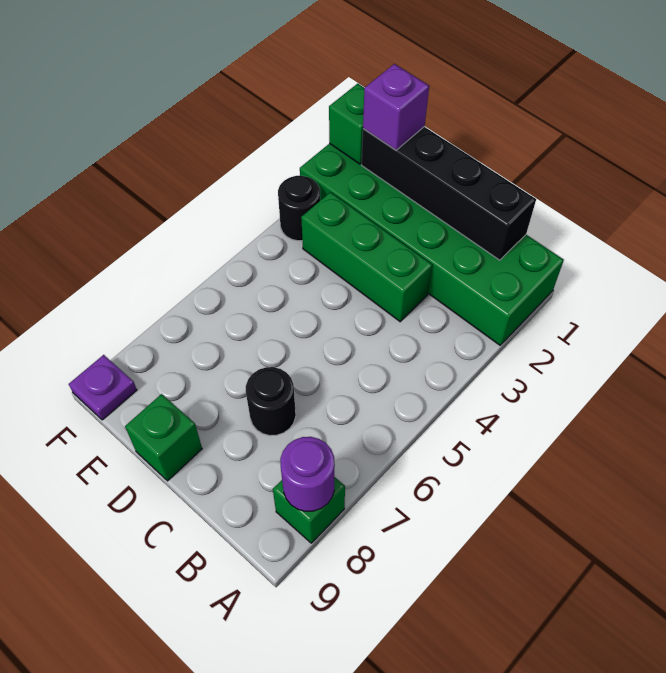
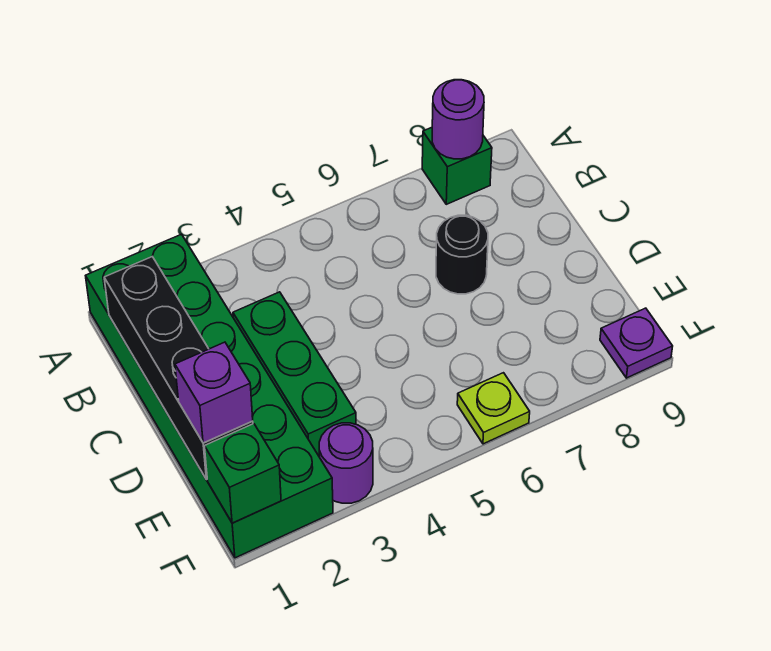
green brick D9 level 1 -> none
black round brick F3 level 1 -> purple round brick F3 level 1
none -> lime plate F6 level 1

